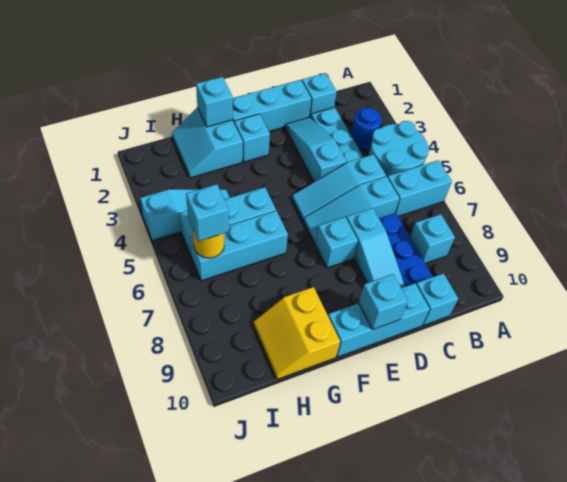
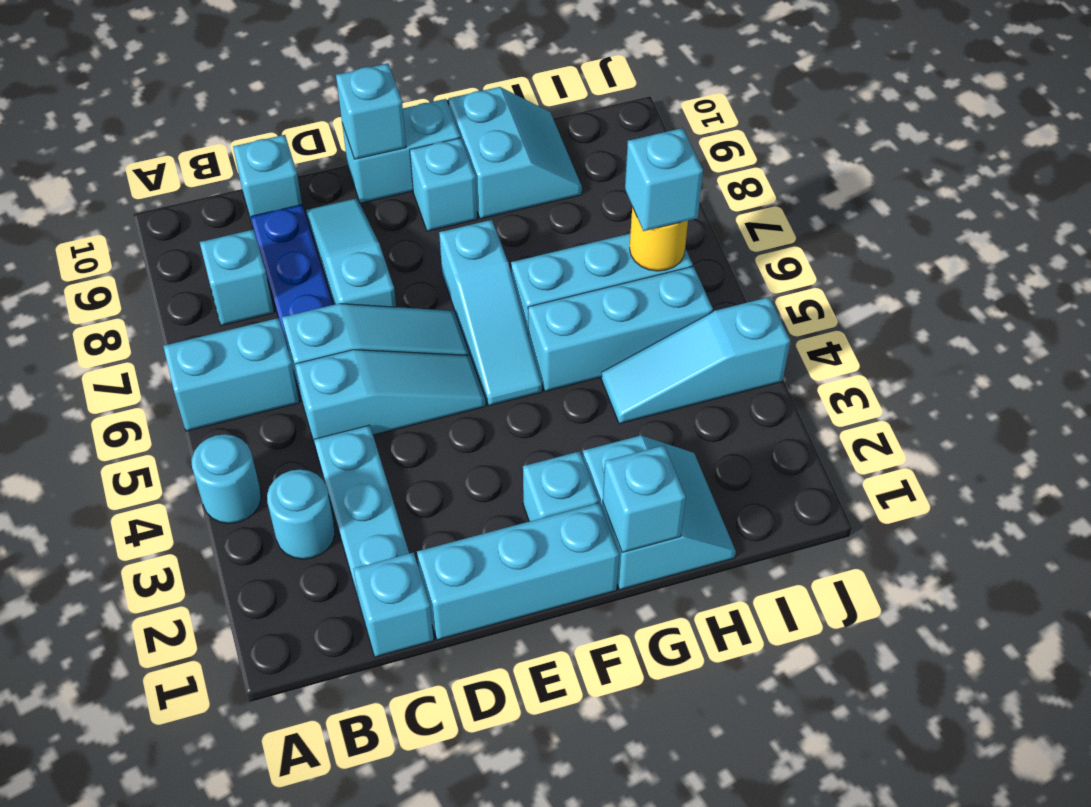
cyan round brick A4:B5 level 1 -> cyan round brick A4 level 1
blue round brick B3 level 1 -> cyan round brick B3 level 1
cyan slope D2:D4 level 1 top 4 -> cyan slope F5:F7 level 1 top 7
cyan brick D10:F10 level 1 -> cyan brick E10:F10 level 1
cyan brick E7 level 1 -> cyan brick F9 level 1
yellow slope G9:H10 level 1 top G -> cyan slope G9:H10 level 1 top G

